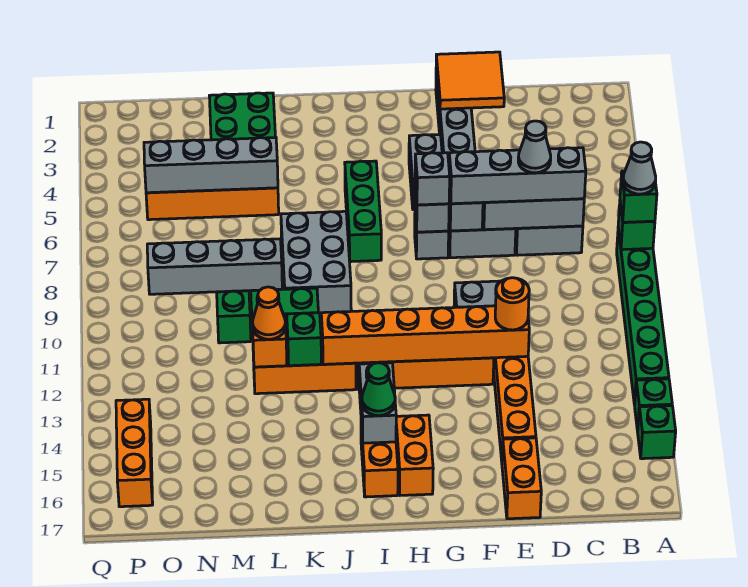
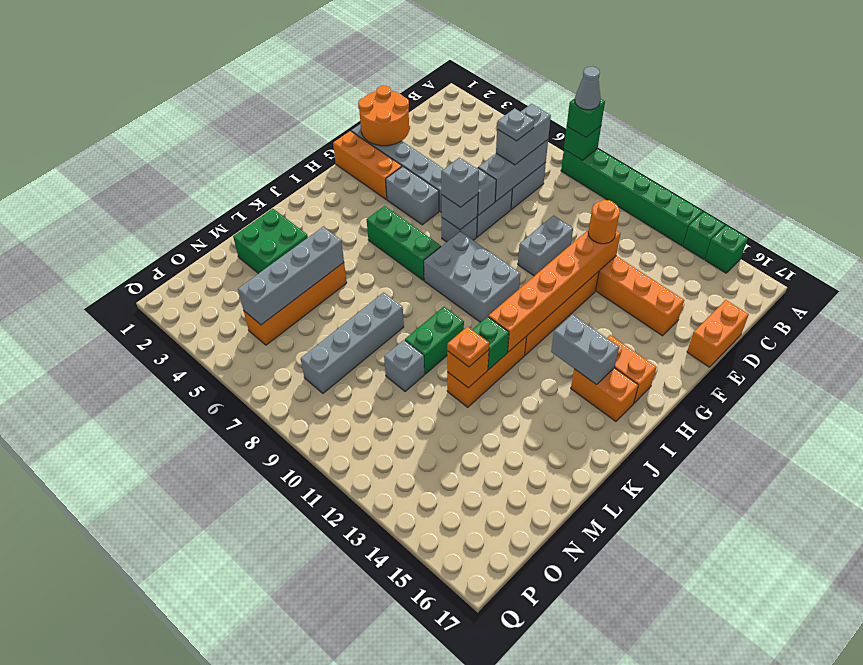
grey brick C7:F7 level 3 -> grey brick C7:D7 level 3
grey cone D7 level 4 -> grey plate D7 level 4
orange tile E1:F2 level 2 -> orange round brick E1:F2 level 2
orange brick E16:E17 level 1 -> orange brick D17:E17 level 1
green cone I15 level 3 -> none
grey brick J7:K9 level 1 -> grey brick H8:I10 level 1
orange cone L12 level 3 -> orange plate L12 level 3
green brick M10 level 1 -> grey brick M10 level 1
orange brick P14:P16 level 1 -> orange brick G1:G3 level 1

